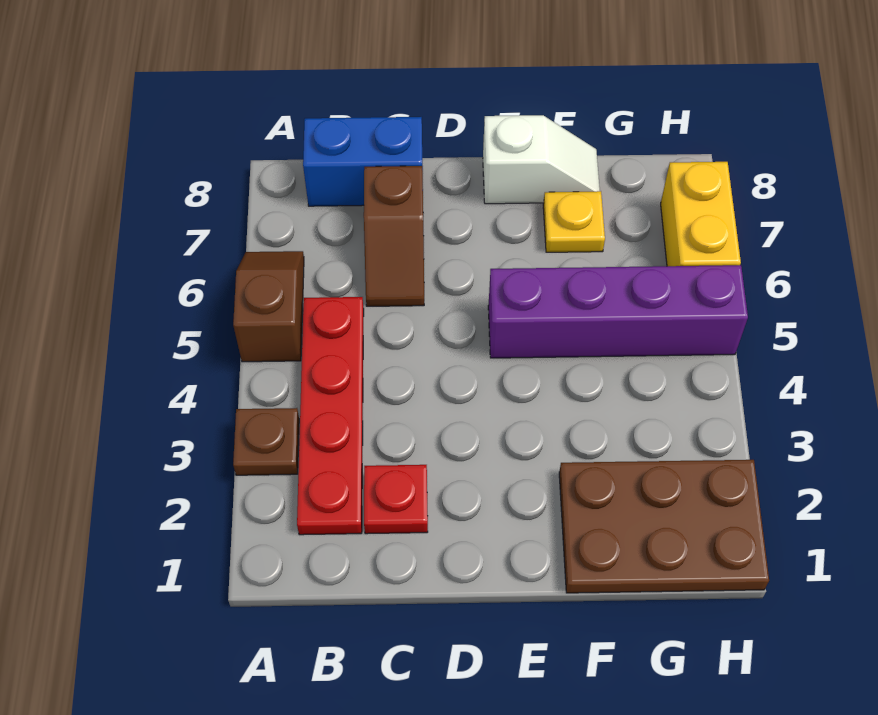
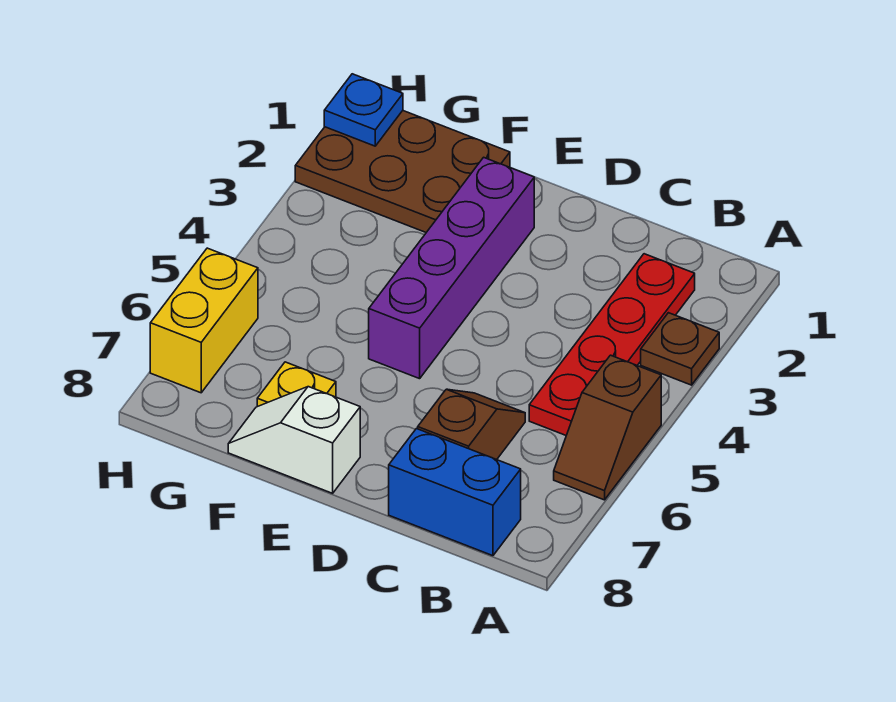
red plate C2 level 1 -> none
purple brick E5:H5 level 1 -> purple brick E2:E5 level 1
none -> blue plate H1 level 2

